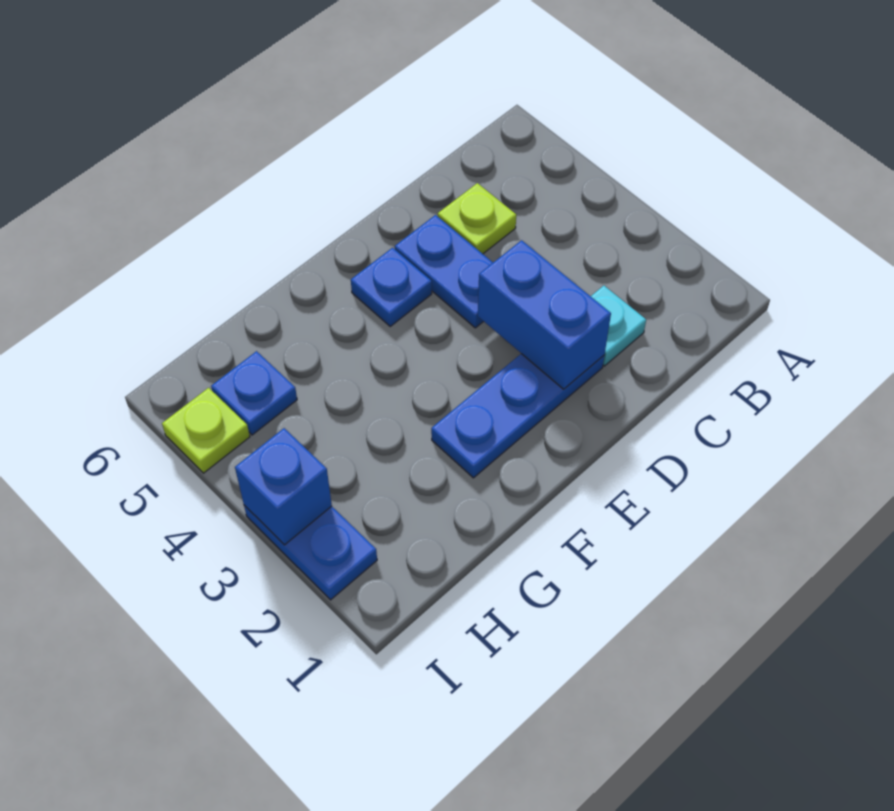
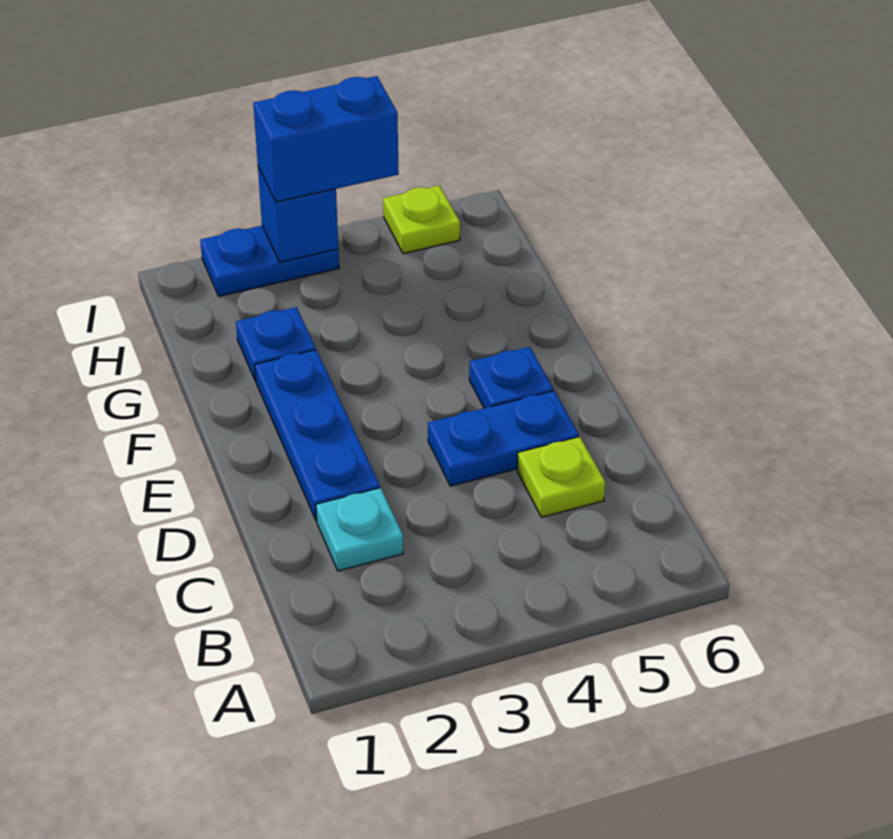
blue brick D2:D3 level 2 -> blue brick I3:I4 level 3
blue plate H5 level 1 -> blue plate G2 level 1

